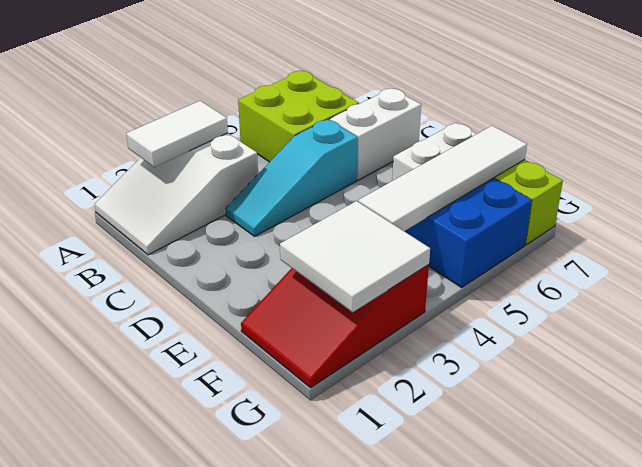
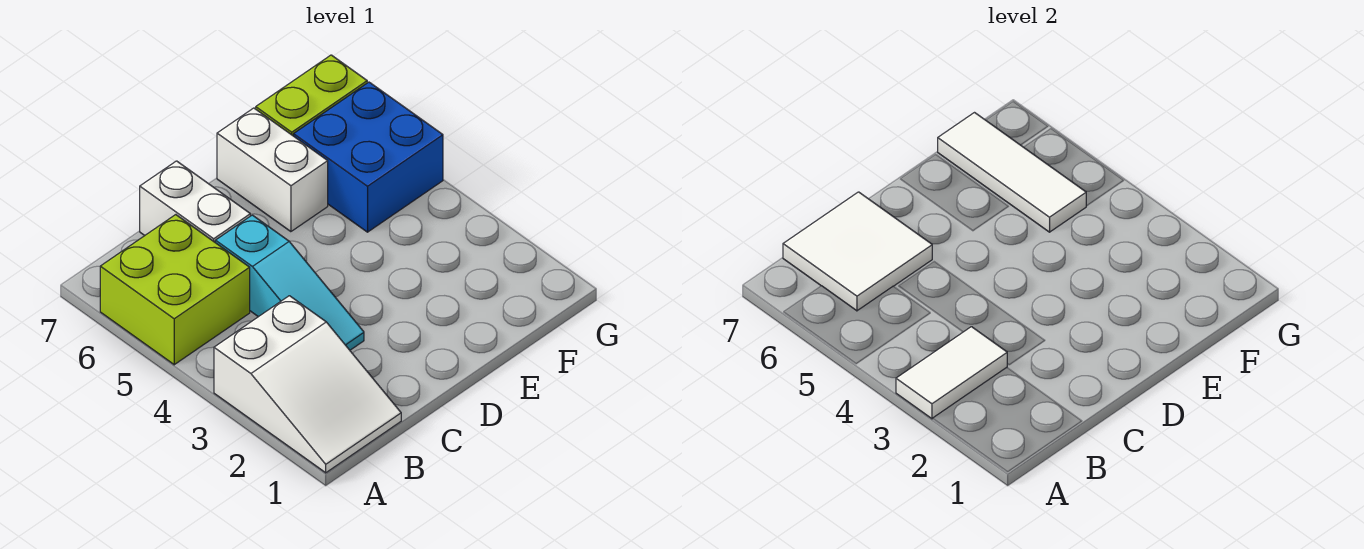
white tile A2:A3 level 2 -> white tile A3:B3 level 2
red slope F1:G3 level 1 top 3 -> none
white tile F2:G3 level 2 -> white tile B6:C7 level 2
white tile F4:F7 level 2 -> white tile F5:F7 level 2

